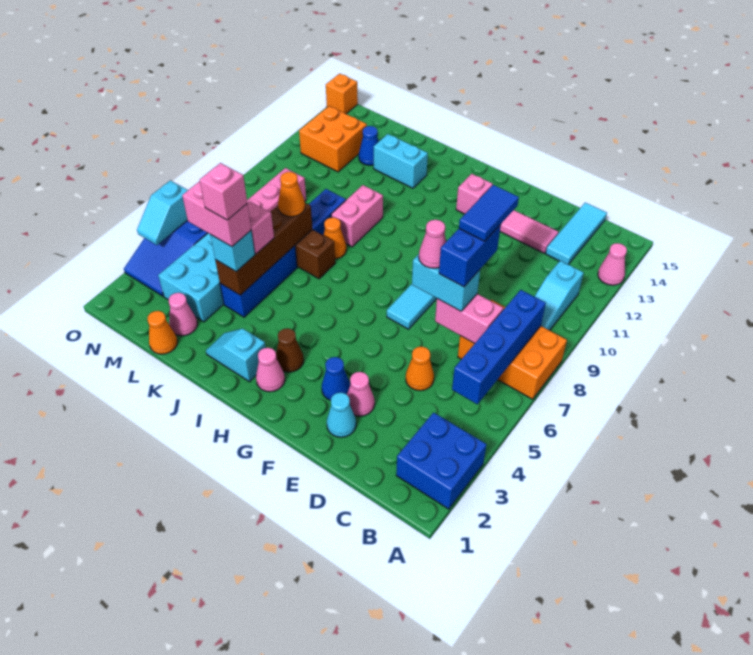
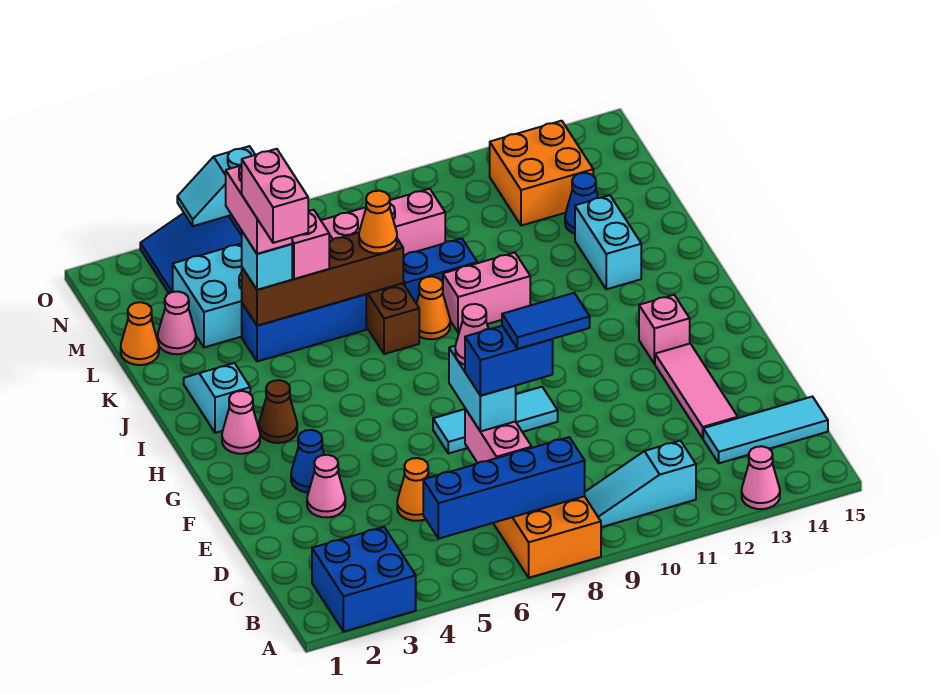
cyan cone E2 level 1 -> none
pink brick K4 level 5 -> pink brick J4:K4 level 5
orange brick O15 level 1 -> none

